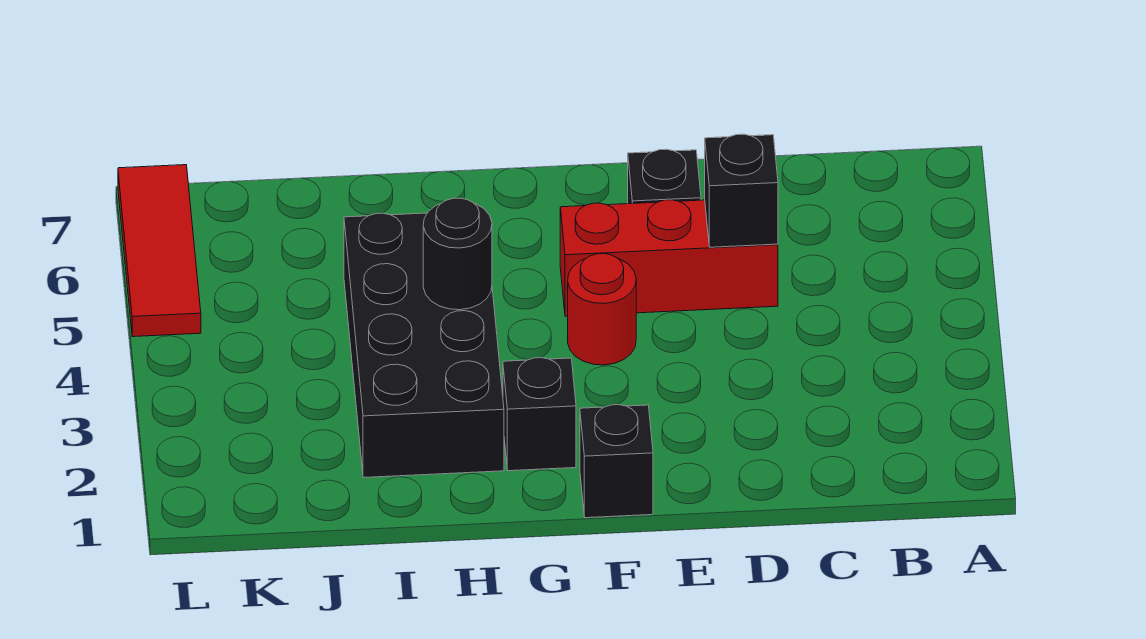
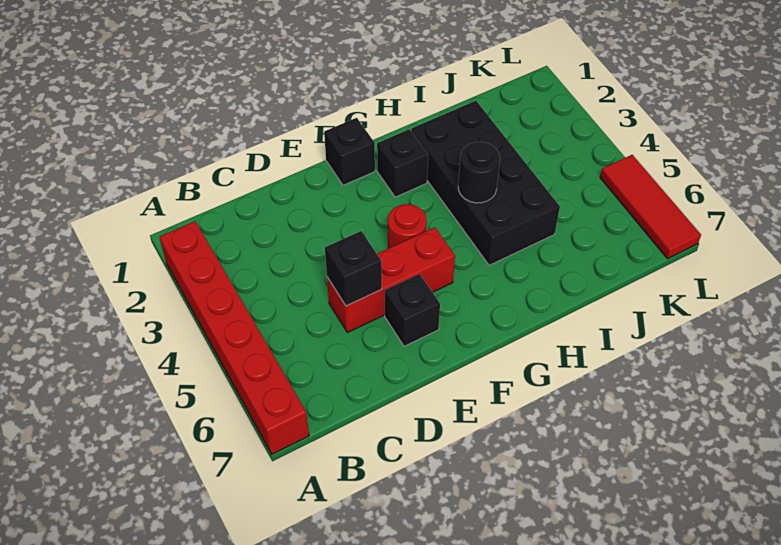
none -> red brick A2:A7 level 1

